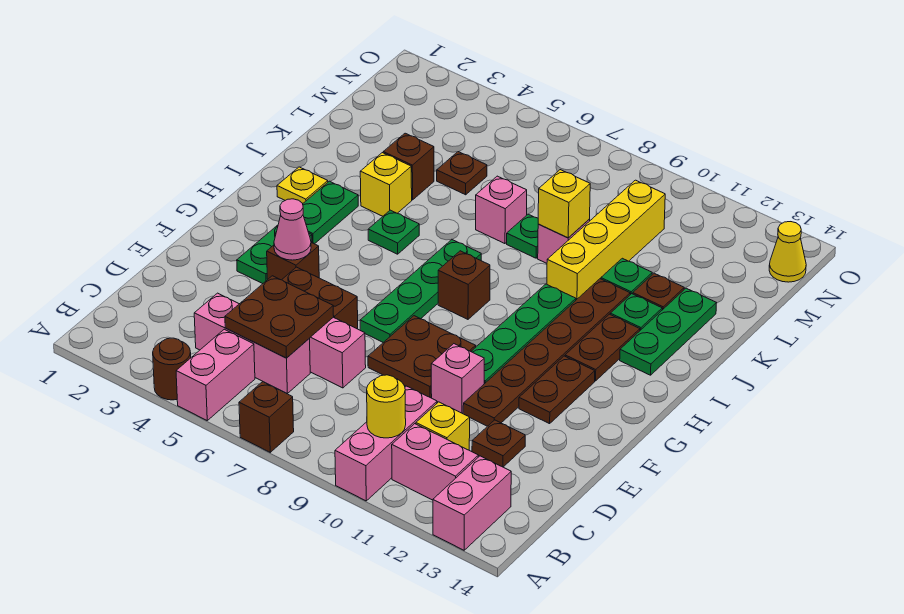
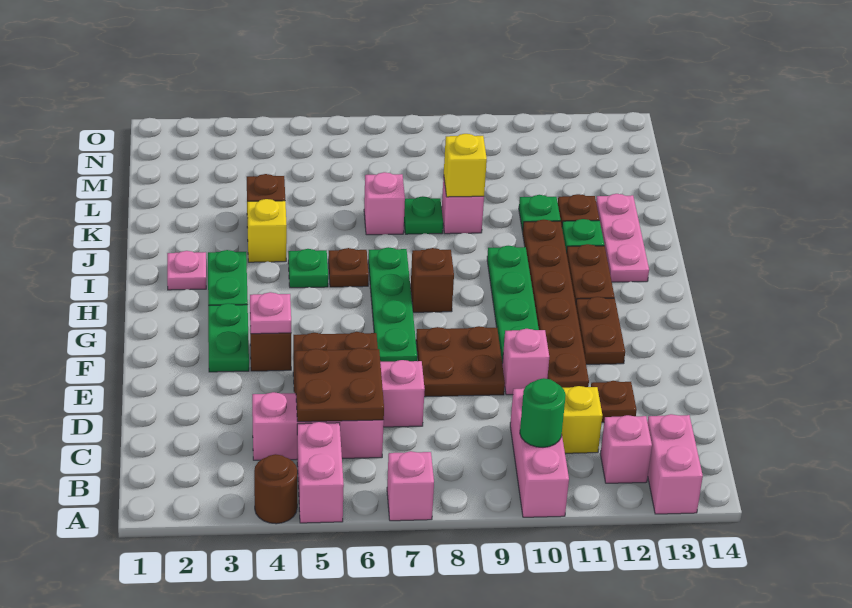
brown brick A7 level 1 -> pink brick A7 level 1
yellow round brick B10 level 2 -> green round brick B10 level 2
pink brick B11:B12 level 1 -> pink brick B12 level 1
pink cone F4 level 2 -> pink plate F4 level 2
yellow plate I2 level 1 -> pink plate I2 level 1
green plate I13:K13 level 1 -> pink plate I13:K13 level 1
yellow brick J10:M10 level 1 -> none
brown plate L5 level 1 -> brown plate I6 level 1
yellow cone N14 level 1 -> none

